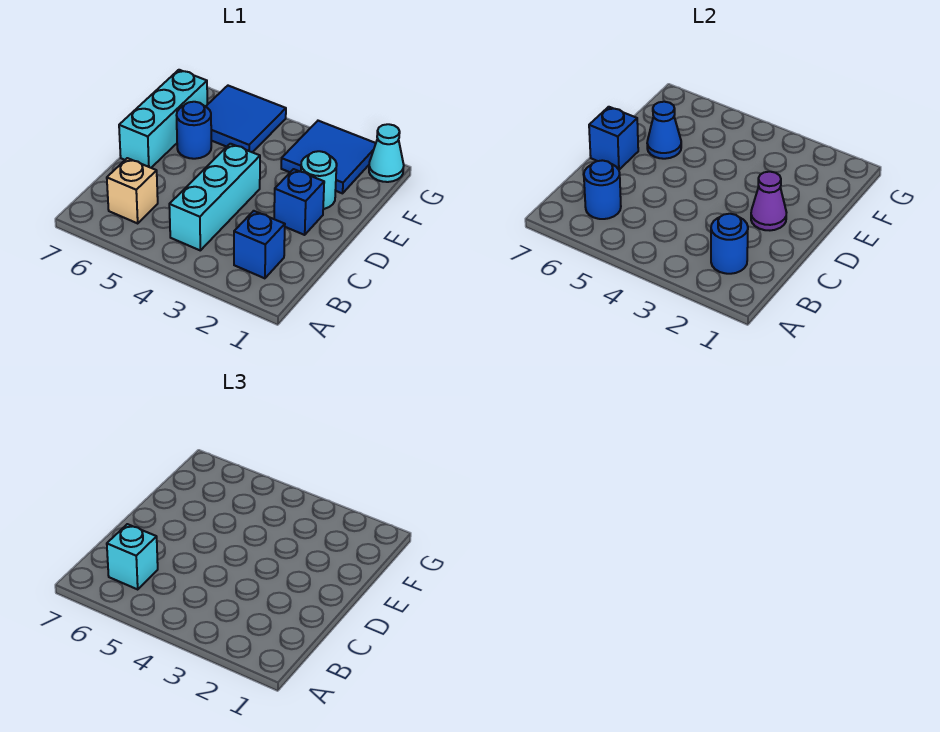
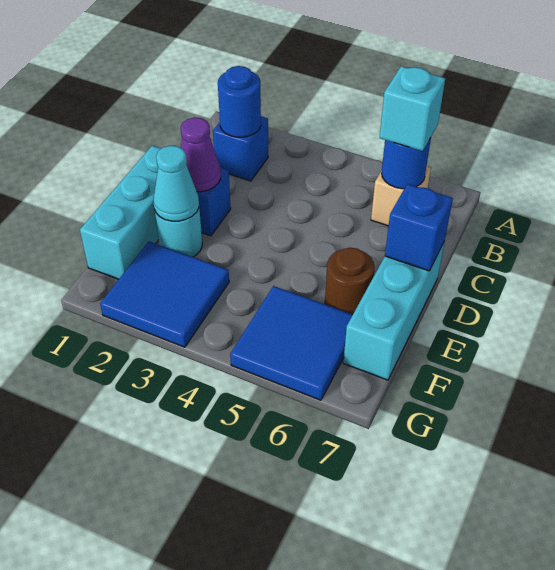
cyan brick B4:D4 level 1 -> cyan brick D1:F1 level 1
blue round brick E6 level 1 -> brown round brick E6 level 1
blue cone E6 level 2 -> none
cyan cone G1 level 1 -> cyan cone E2 level 2

